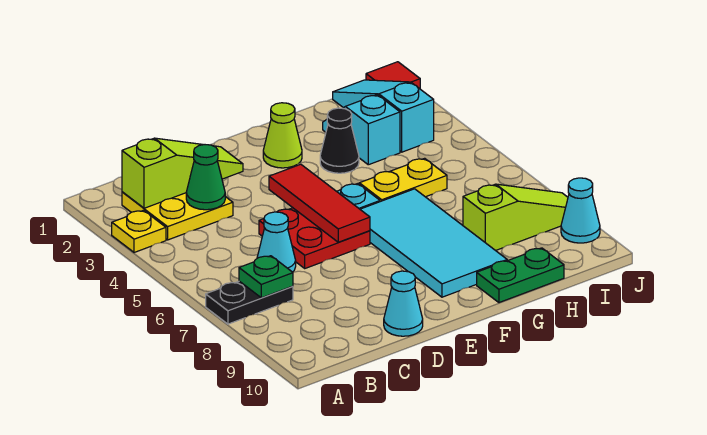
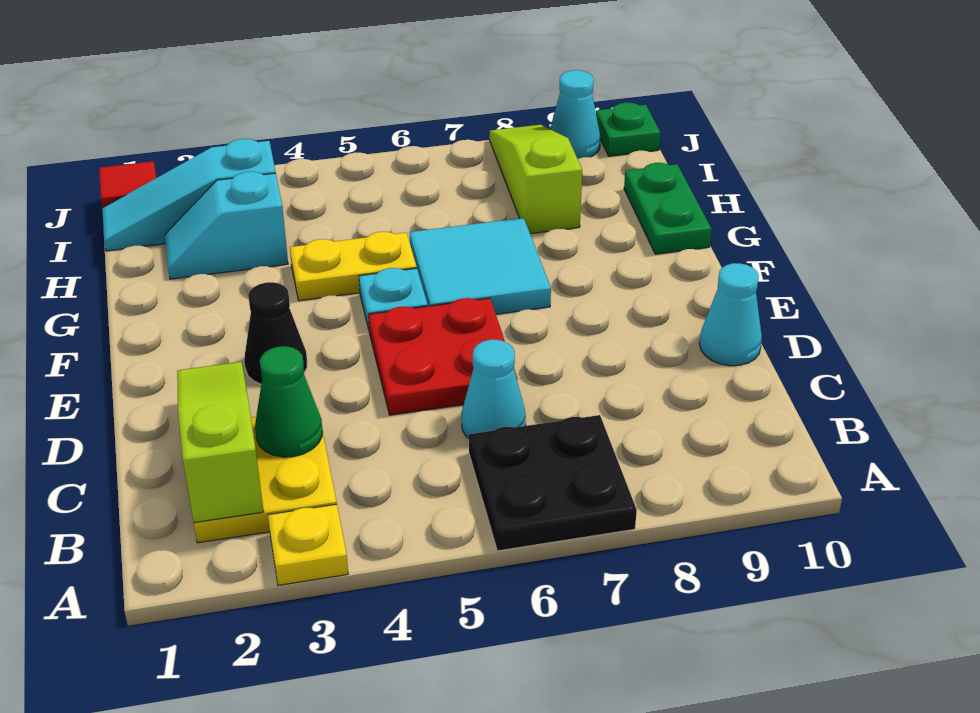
black plate A7:B7 level 1 -> black plate A6:B7 level 1
green plate B7 level 2 -> green plate J10 level 1
red tile E4:E6 level 2 -> none
lime cone F2 level 1 -> none
cyan tile F6:G9 level 1 -> cyan tile F6:G7 level 1
black cone G3 level 1 -> black cone E3 level 1
yellow plate G5:H5 level 1 -> yellow plate G4:G5 level 1

